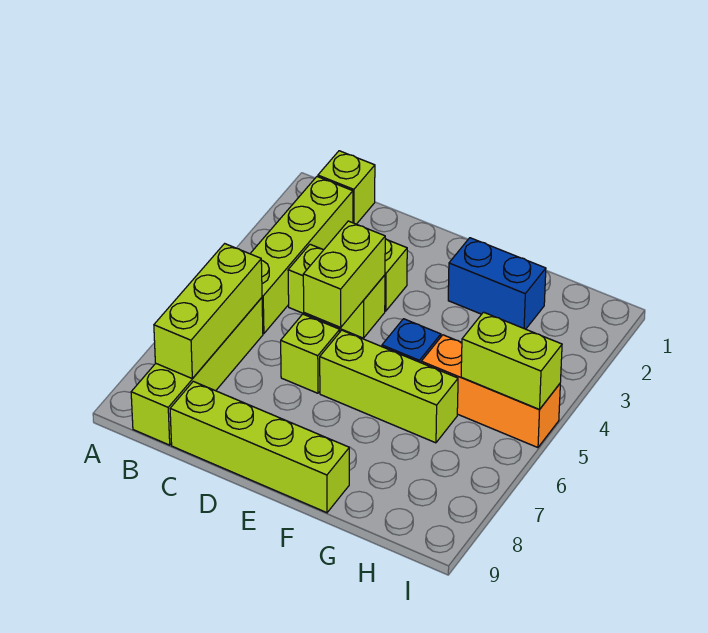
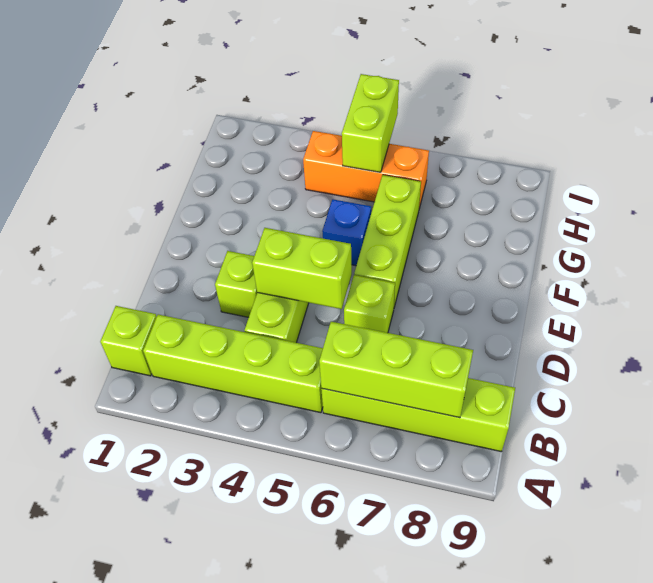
lime brick C9:F9 level 1 -> none
blue brick F2:G2 level 1 -> none
orange brick G5:I5 level 1 -> orange brick H4:H6 level 1

